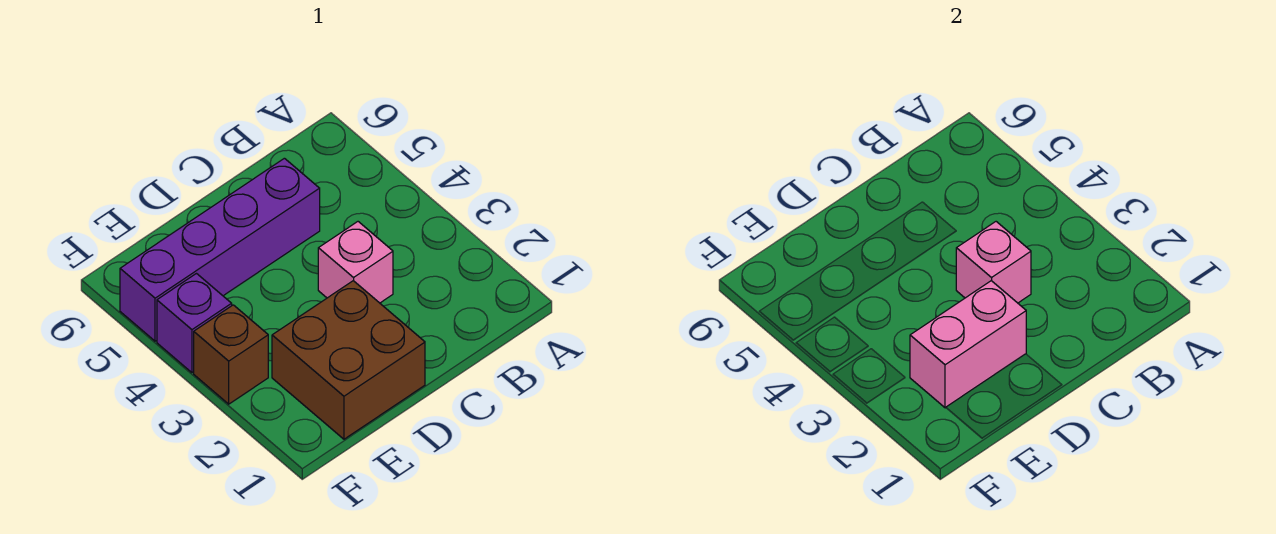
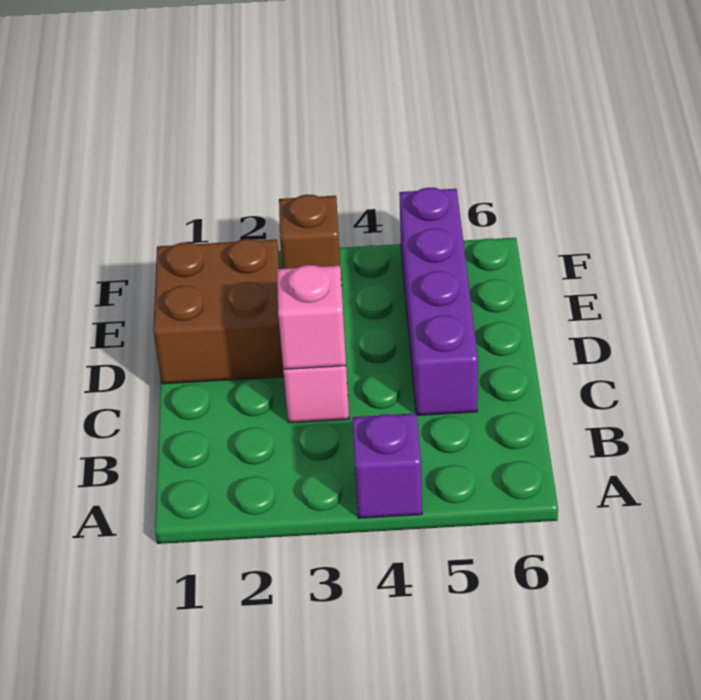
pink brick D2:E2 level 2 -> none
purple brick F4 level 1 -> purple brick A4 level 1

